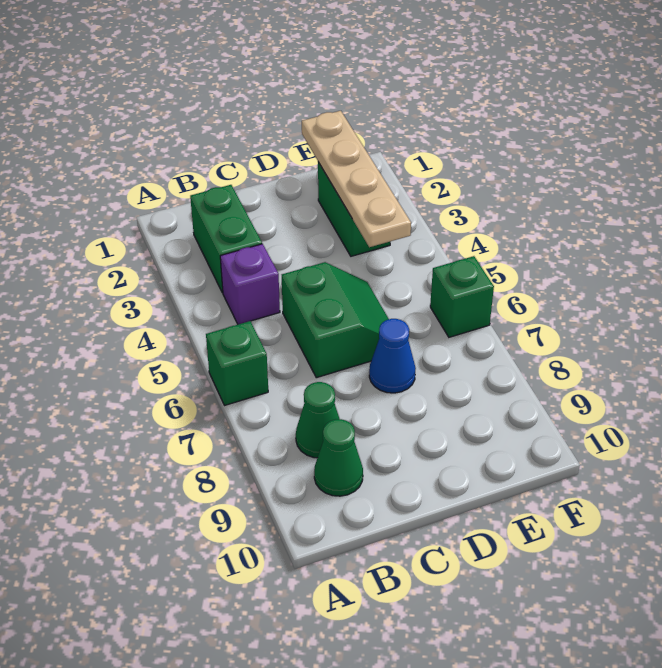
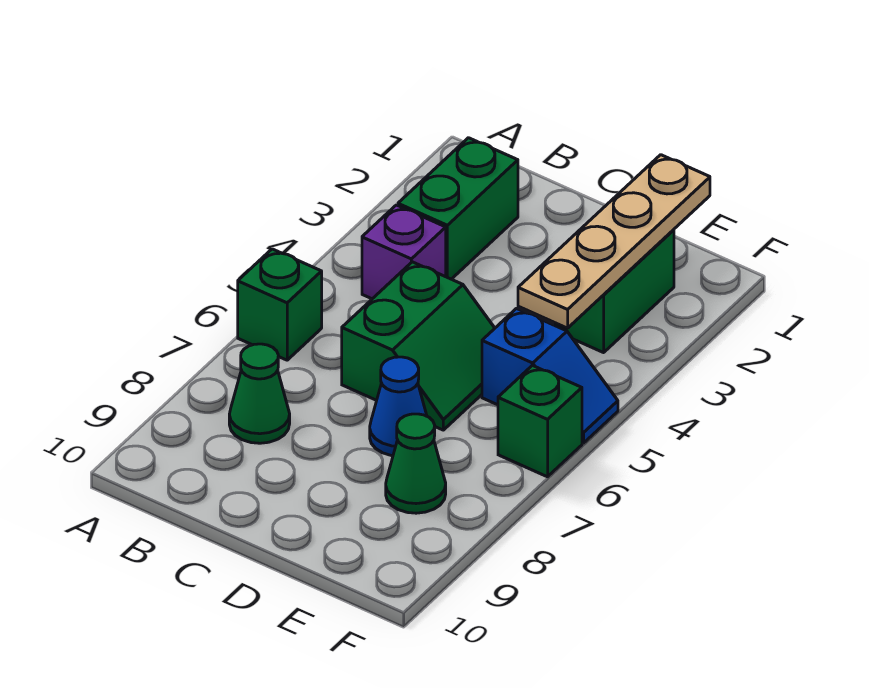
green cone B9 level 1 -> green cone E8 level 1
none -> blue slope E5:F5 level 1 top E

